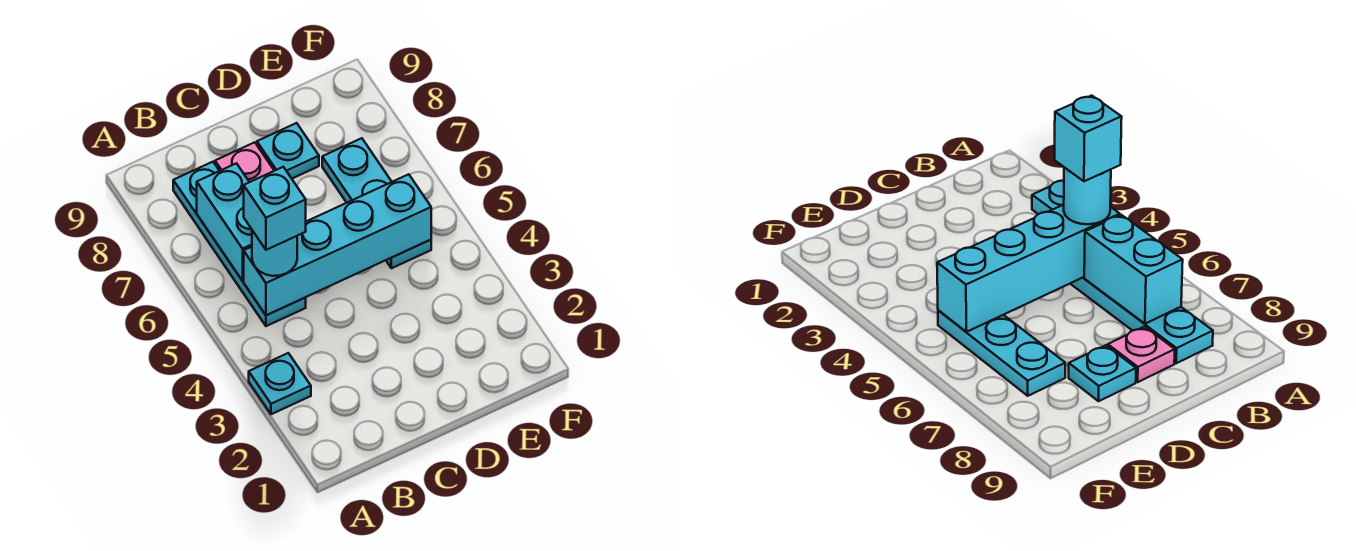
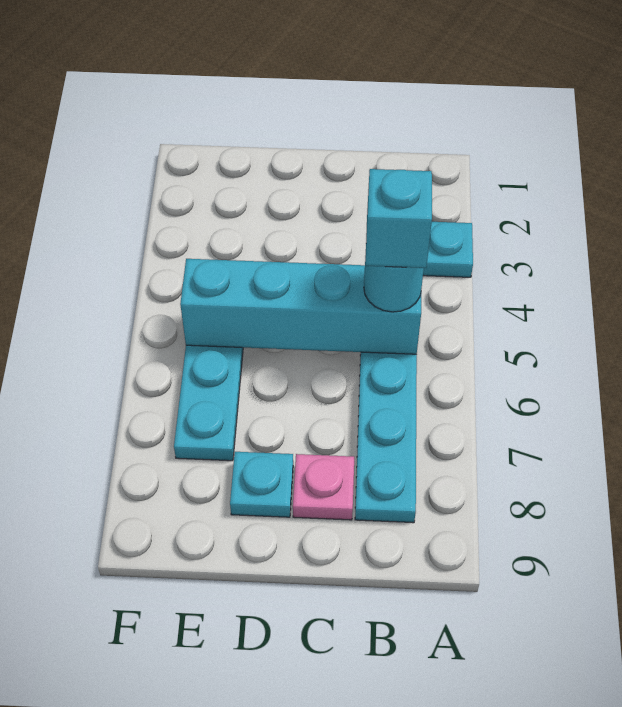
cyan brick B6:B7 level 2 -> none

